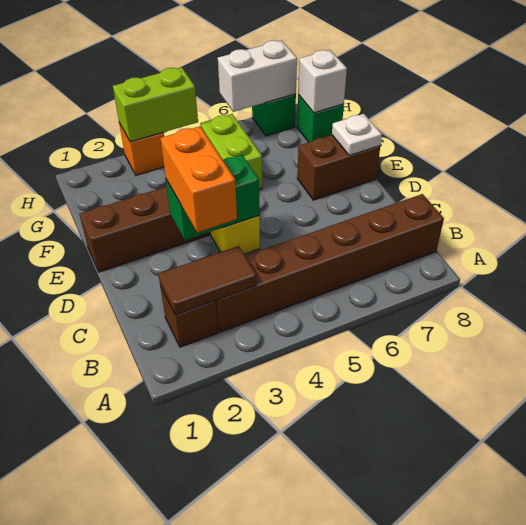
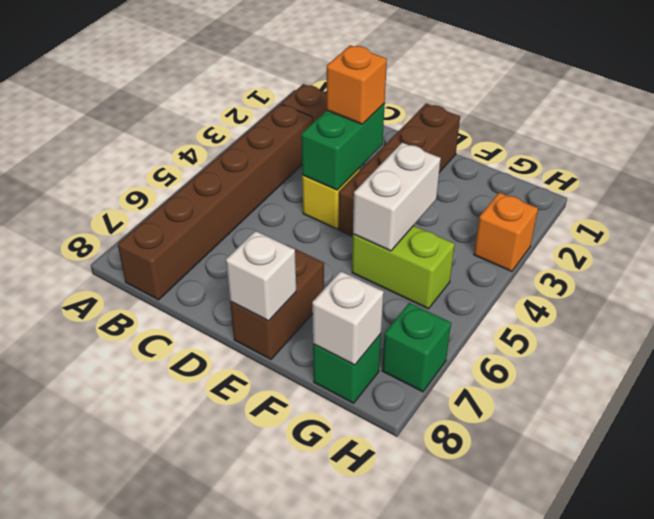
brown tile B2:B3 level 2 -> none
orange brick C3:D3 level 3 -> orange brick D3 level 3
white plate E8 level 2 -> white brick E8 level 2
lime brick H3:H4 level 2 -> none
white brick H6:H7 level 2 -> white brick F4:F5 level 2

